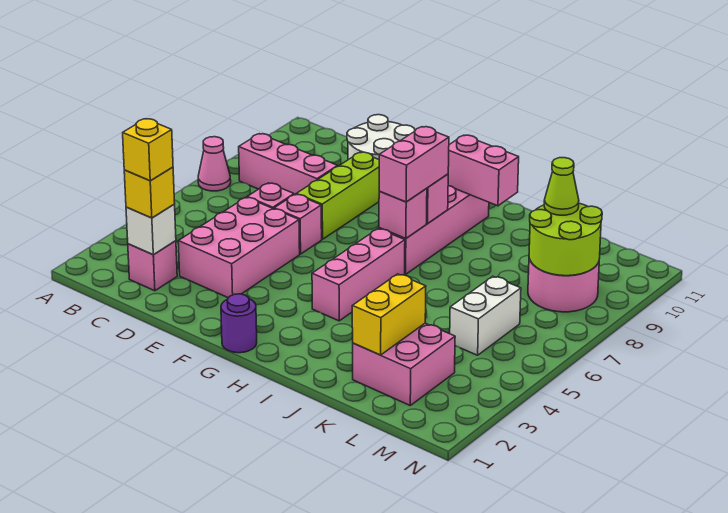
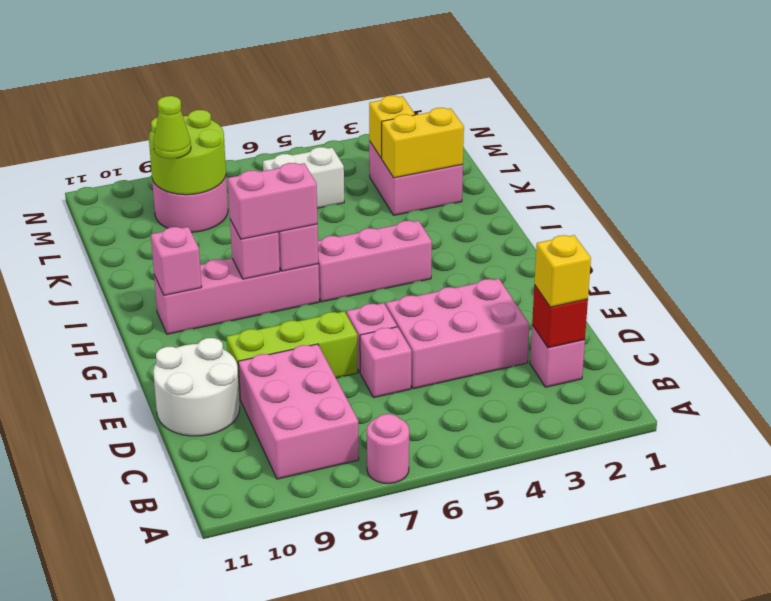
pink cone A7 level 1 -> pink round brick A7 level 1
pink brick B8:D8 level 1 -> pink brick B8:D9 level 1
white brick C2 level 2 -> red brick C2 level 2
yellow brick C2 level 4 -> yellow brick L3 level 2
purple round brick G1 level 1 -> none
pink brick H10:I10 level 2 -> pink brick H10 level 2

